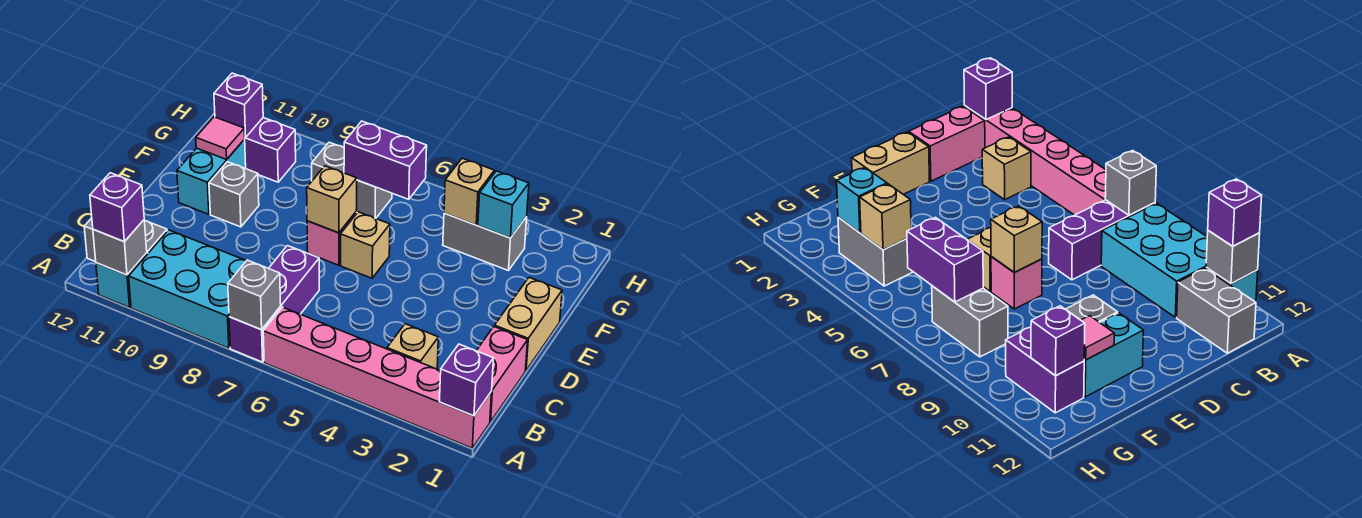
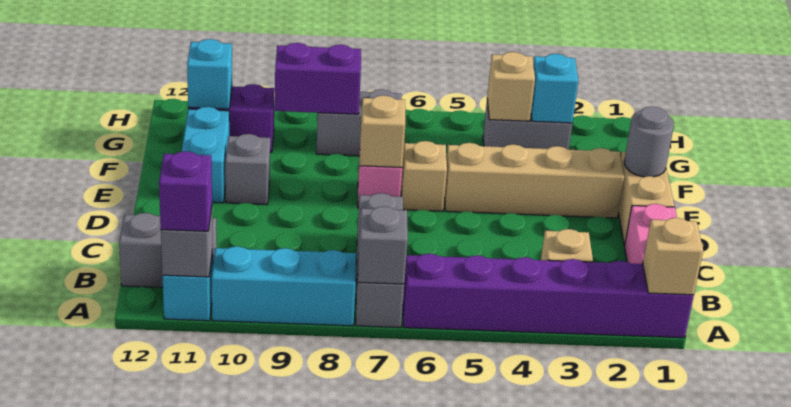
pink brick A1:A6 level 1 -> purple brick A1:A6 level 1
purple brick A1 level 2 -> tan brick A1 level 2
purple brick A7:C7 level 1 -> grey brick A7:C7 level 1
cyan brick A8:B10 level 1 -> cyan brick A8:A10 level 1
none -> grey round brick E1 level 2
none -> tan brick E2:E5 level 1
pink tile F11 level 2 -> none
purple brick G6:G7 level 2 -> purple brick G8:G9 level 2
purple brick G11 level 2 -> cyan brick G11 level 2

